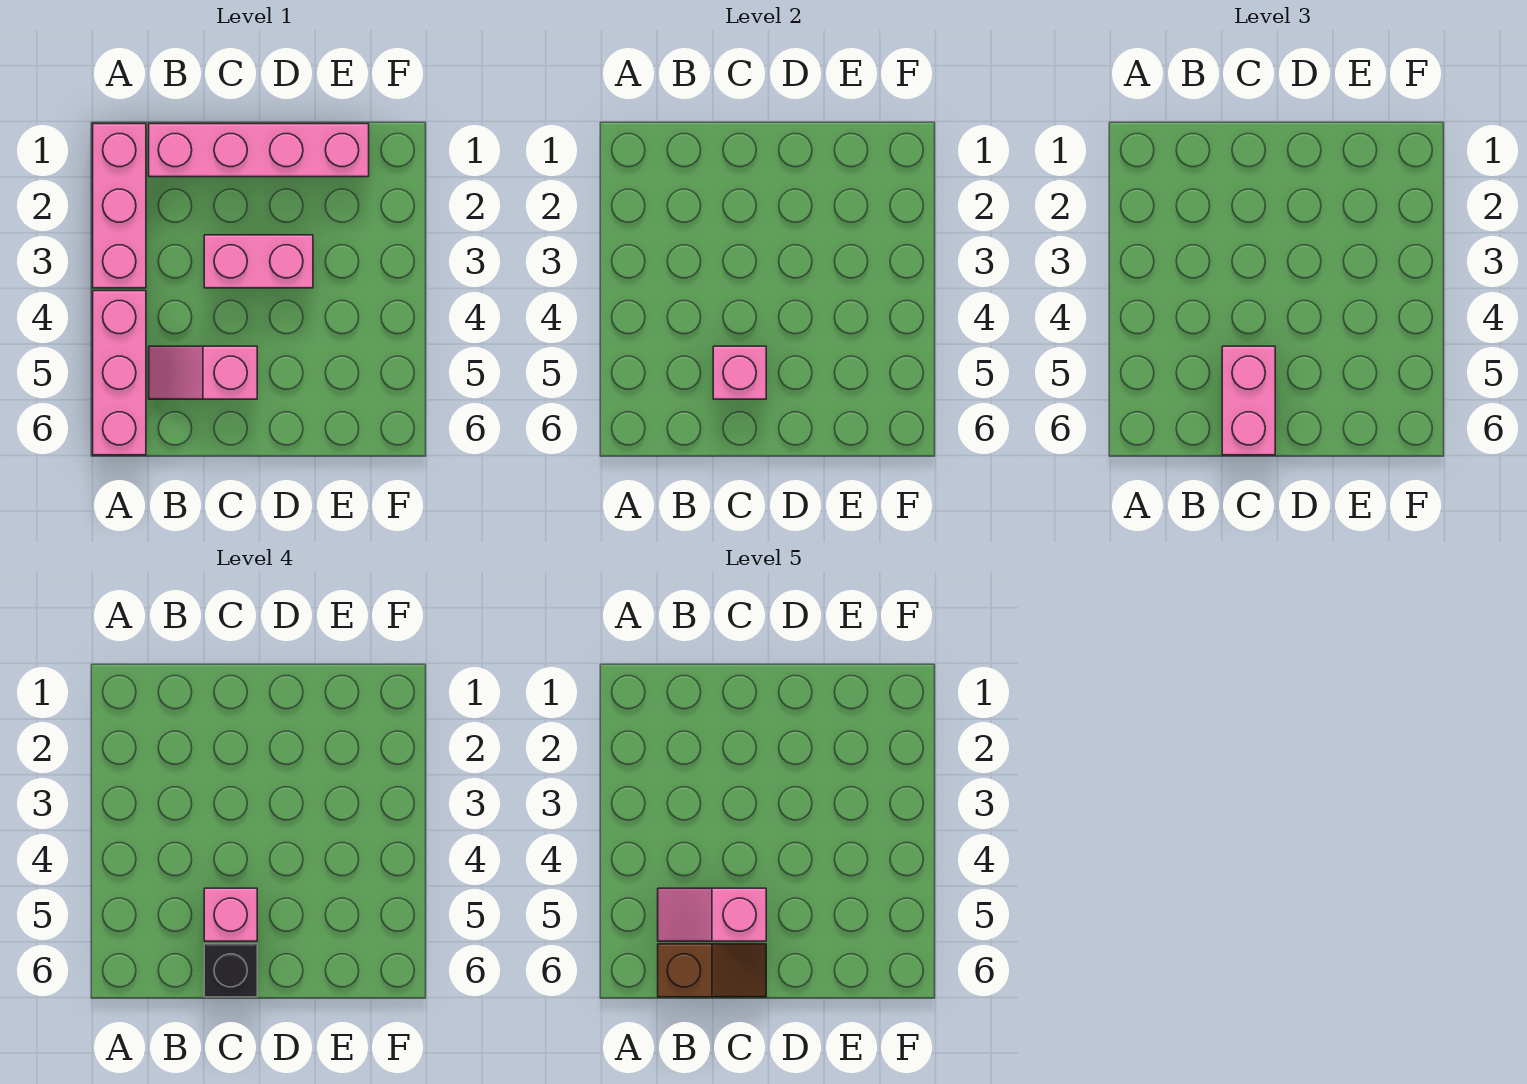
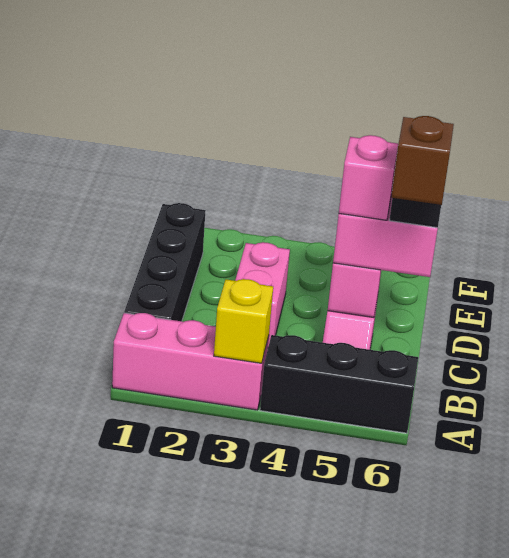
none -> yellow brick A3 level 2
pink brick A4:A6 level 1 -> black brick A4:A6 level 1
pink brick B1:E1 level 1 -> black brick B1:E1 level 1
pink slope B5:C5 level 5 top C -> none

